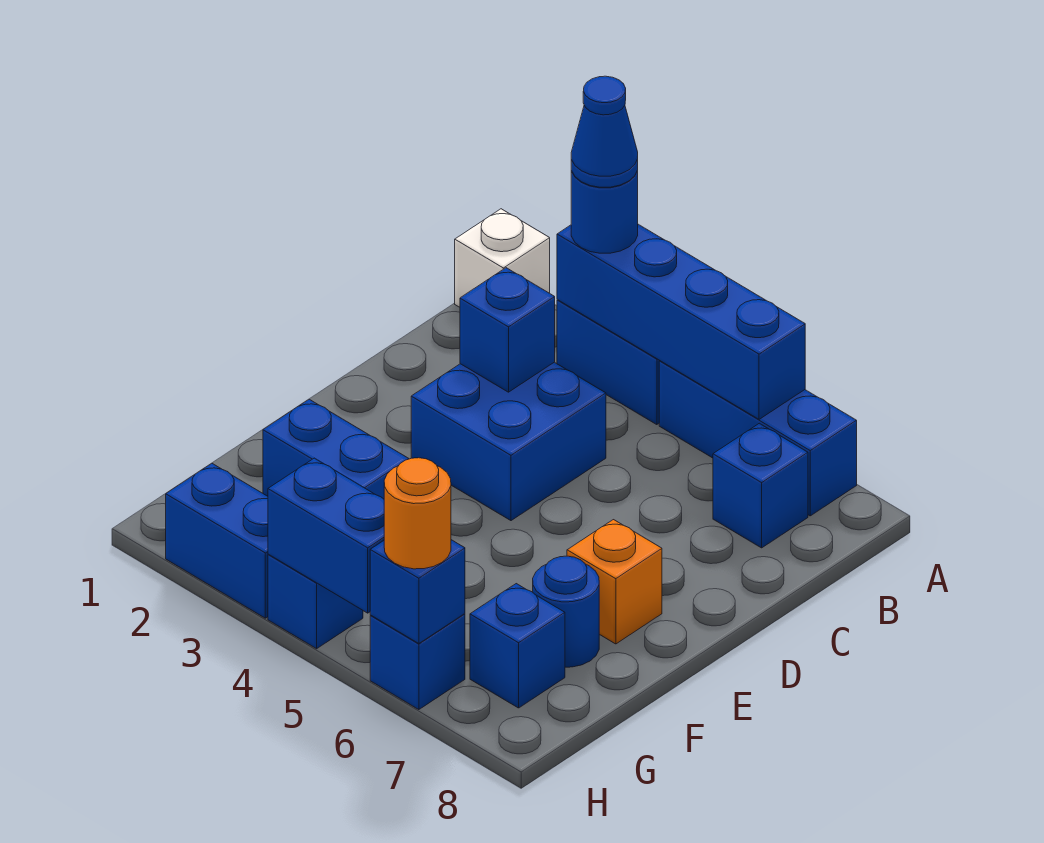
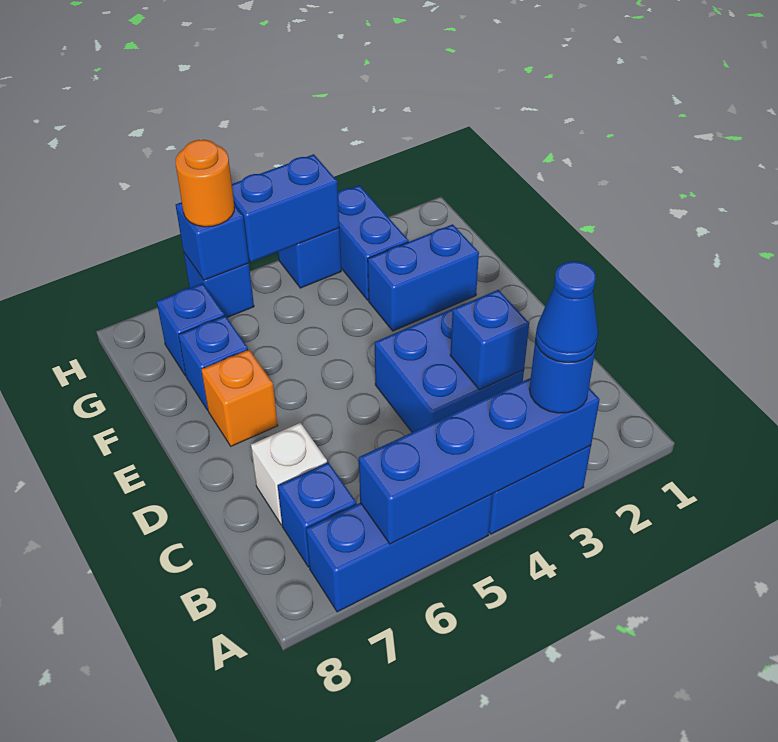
white brick A1 level 1 -> white brick C7 level 1
blue round brick F7 level 1 -> blue brick F7 level 1
blue brick H2:H3 level 1 -> blue brick G3:H3 level 1

